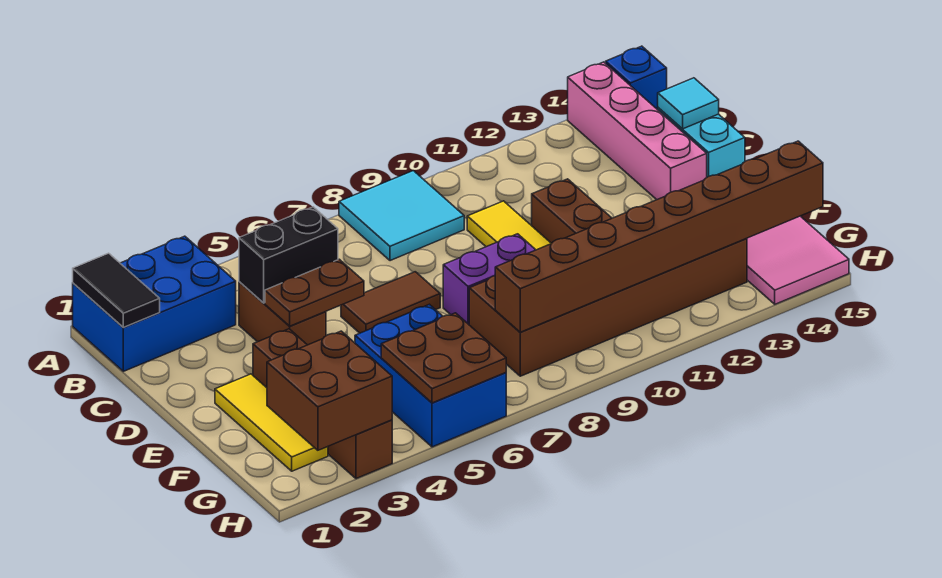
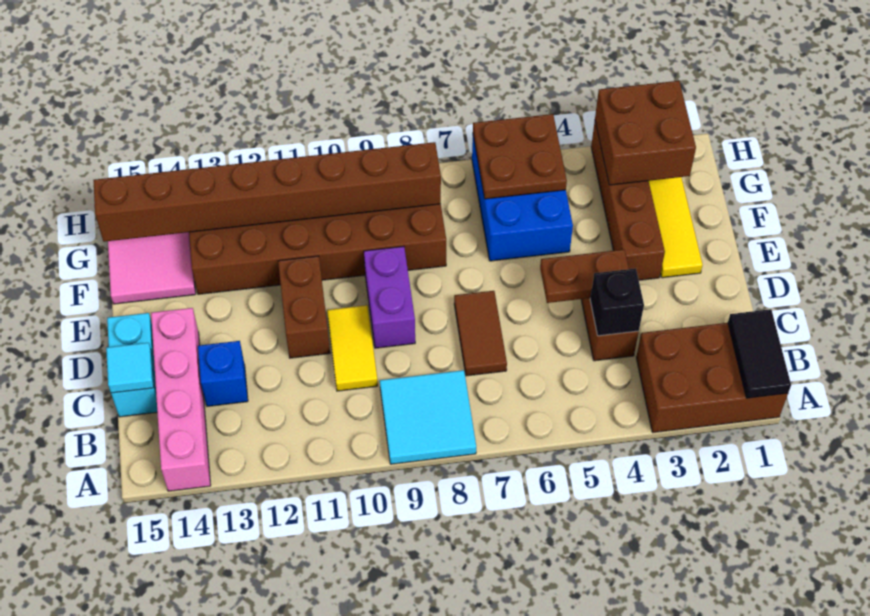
blue brick A1:B3 level 1 -> brown brick A1:B3 level 1
blue brick A15 level 1 -> blue brick C13 level 1
black brick C4:C5 level 2 -> black brick C4 level 2
brown tile D6:D7 level 1 -> brown tile C7:D7 level 1
purple brick E8:E9 level 1 -> purple brick D9:E9 level 1

